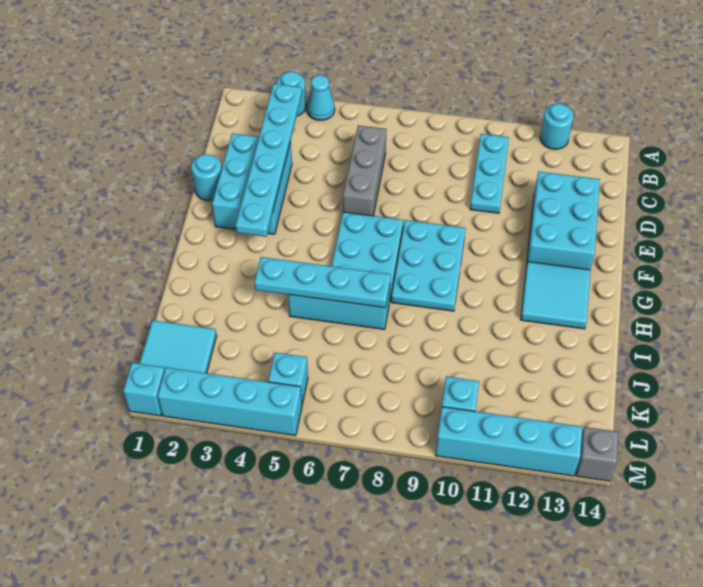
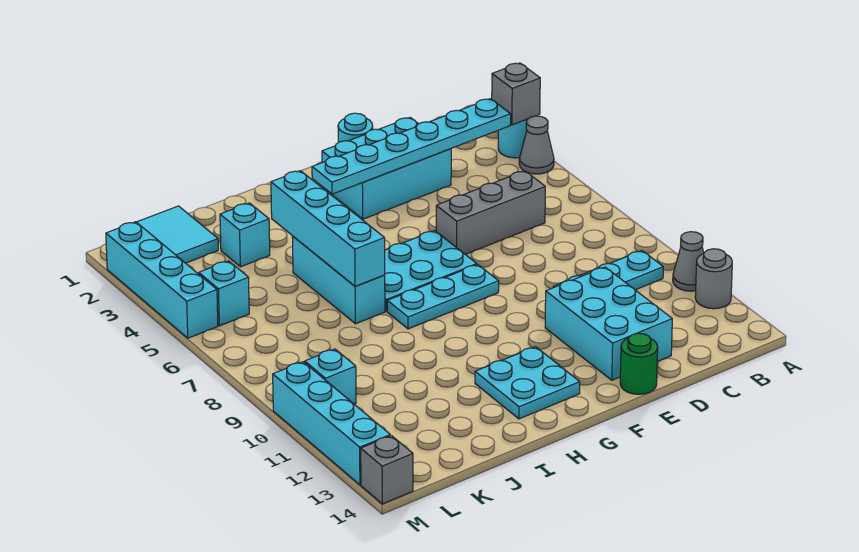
none -> grey brick A3 level 2
cyan cone A4 level 1 -> grey cone A4 level 1
none -> grey cone A11 level 1
cyan round brick A12 level 1 -> grey round brick A12 level 1
cyan brick D12:F13 level 1 -> cyan brick D11:E13 level 1
none -> green round brick E14 level 1
cyan plate F8:H9 level 1 -> cyan plate F8:H8 level 1
cyan tile G12:H13 level 1 -> cyan plate G12:H13 level 1
cyan plate I4:I7 level 2 -> cyan brick I4:I7 level 2
cyan brick M1 level 1 -> cyan brick J3 level 1

